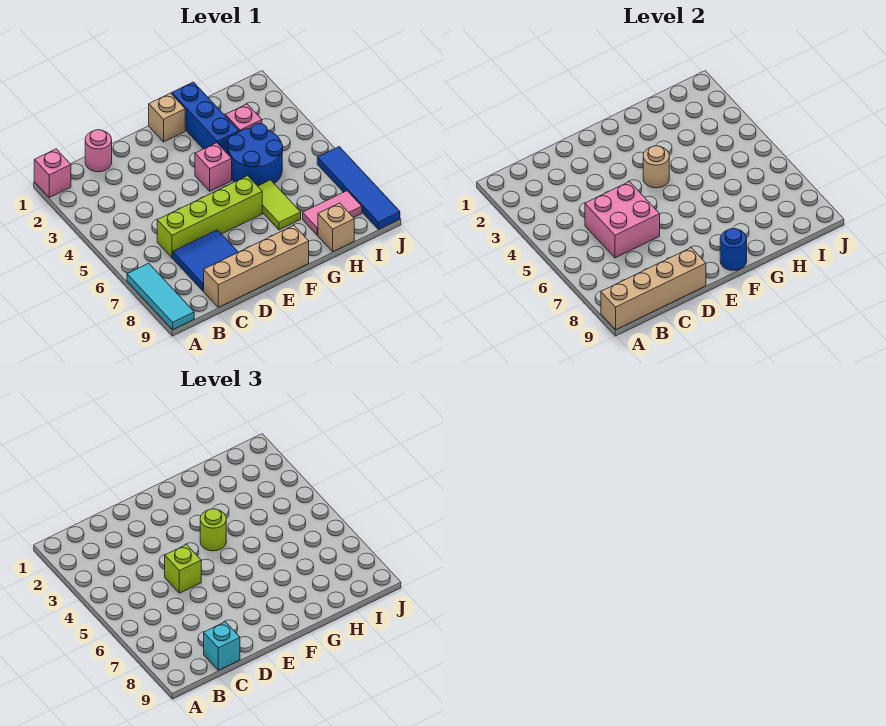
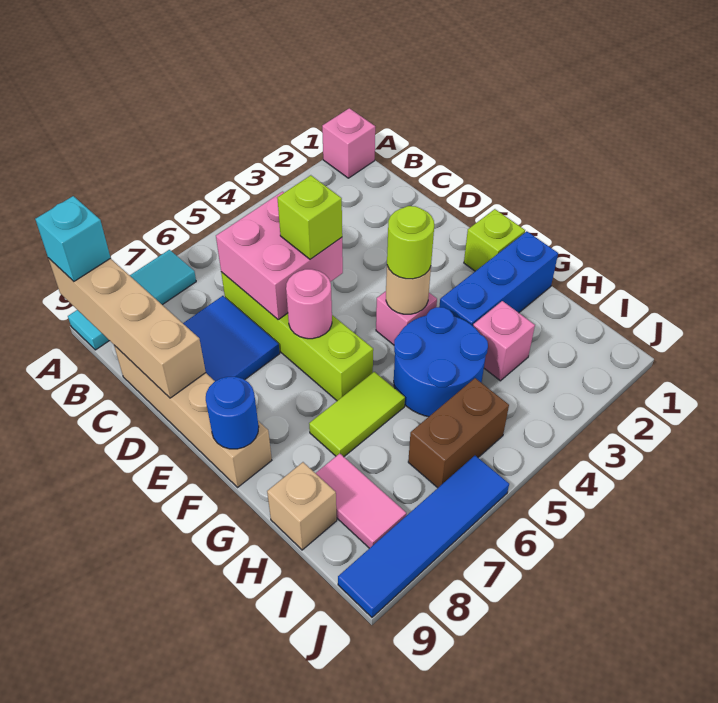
pink round brick C1 level 1 -> pink round brick E6 level 2
cyan brick C9 level 3 -> cyan brick A9 level 3
tan brick F1 level 1 -> lime brick F1 level 1
none -> brown brick I5:I6 level 1

